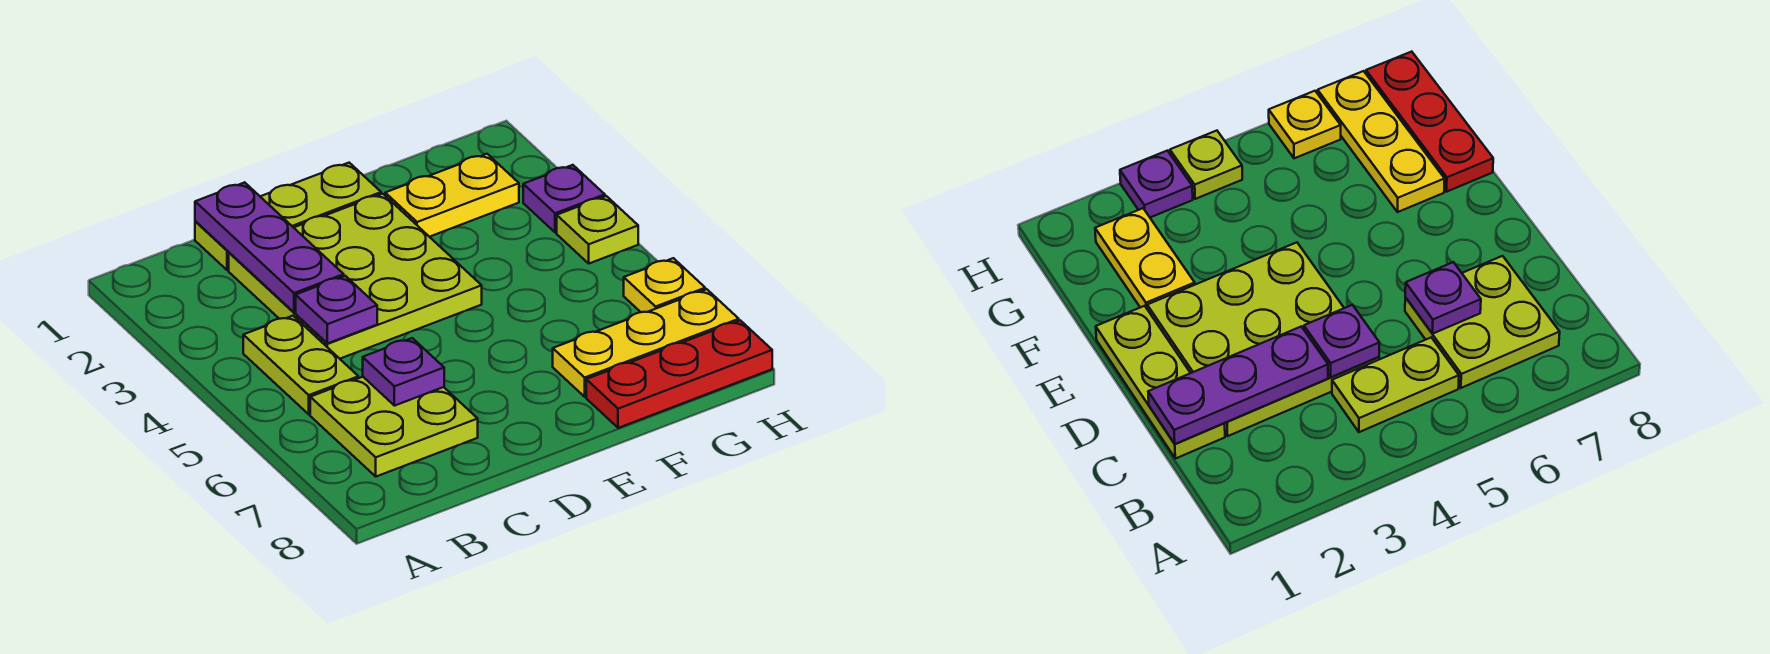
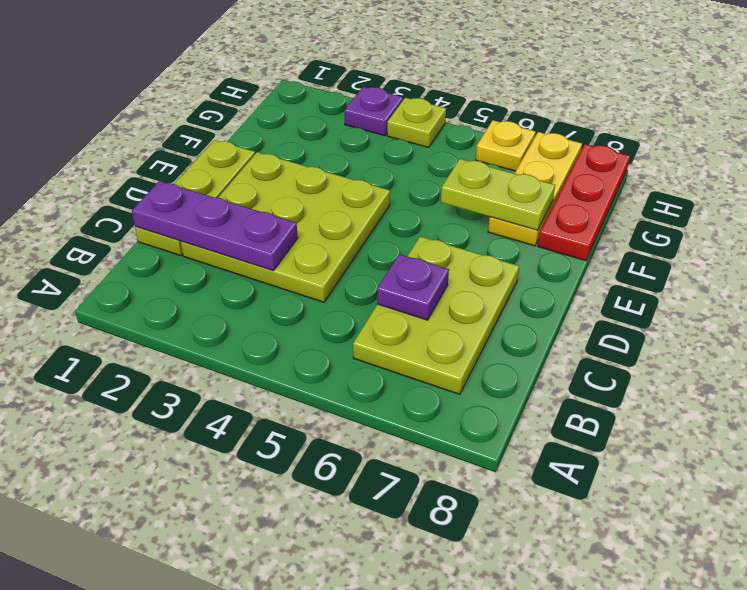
lime plate B4:B5 level 1 -> lime plate F6:F7 level 2
lime plate B6:C7 level 1 -> lime plate B6:D7 level 1
purple plate C4 level 2 -> none
yellow plate F2:G2 level 1 -> none

